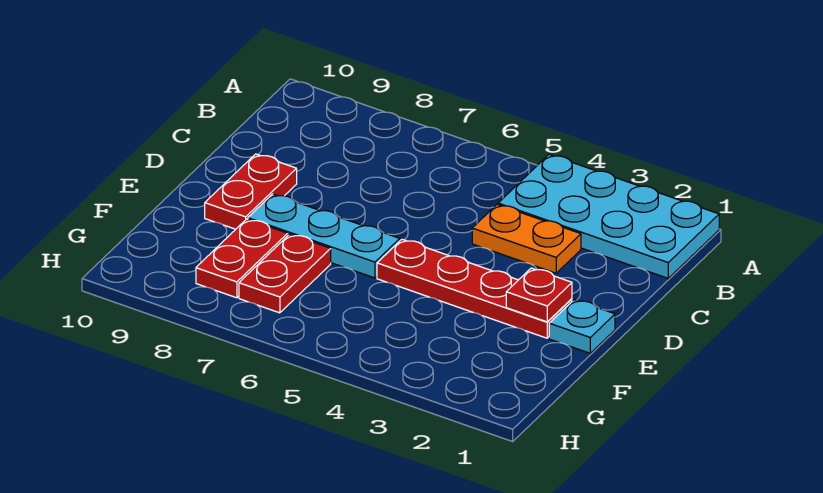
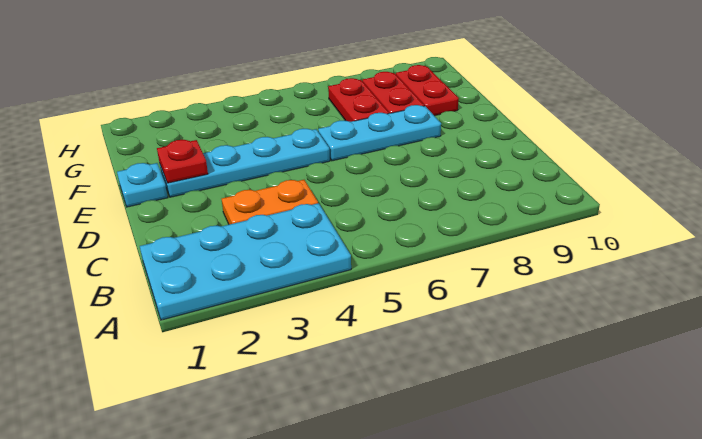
red plate D9:E9 level 1 -> red plate F9:G9 level 1
red plate E2:E5 level 1 -> cyan plate E2:E5 level 1

